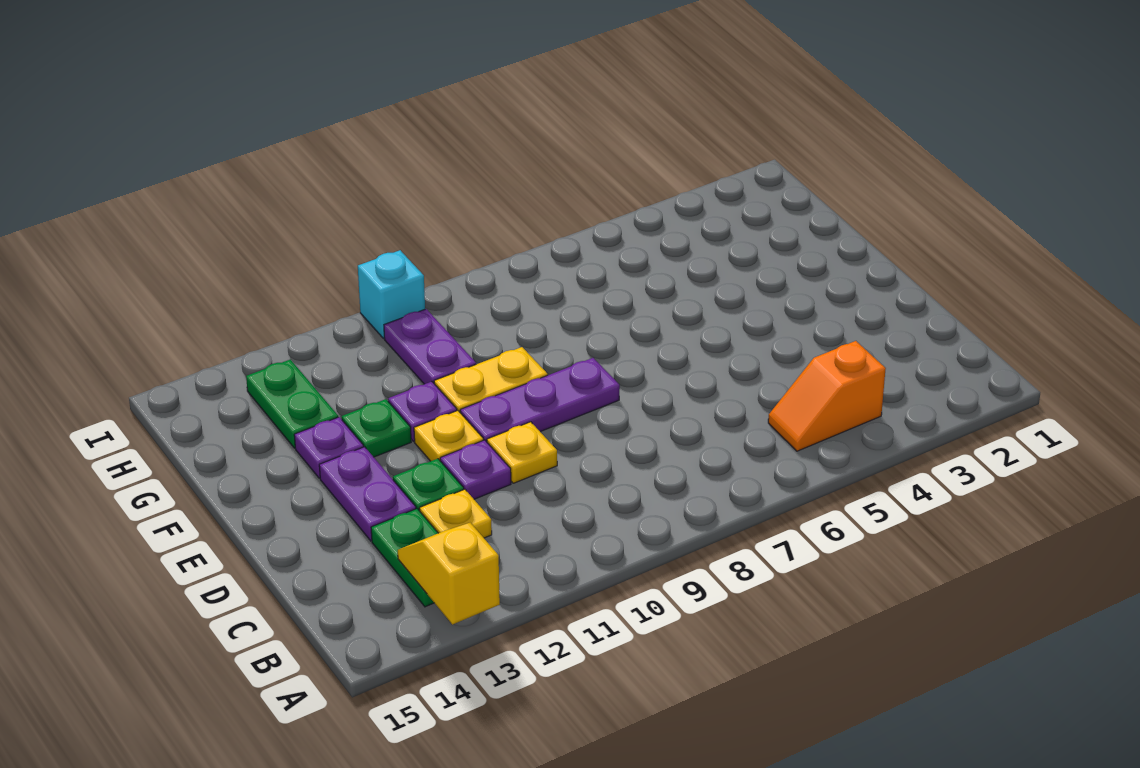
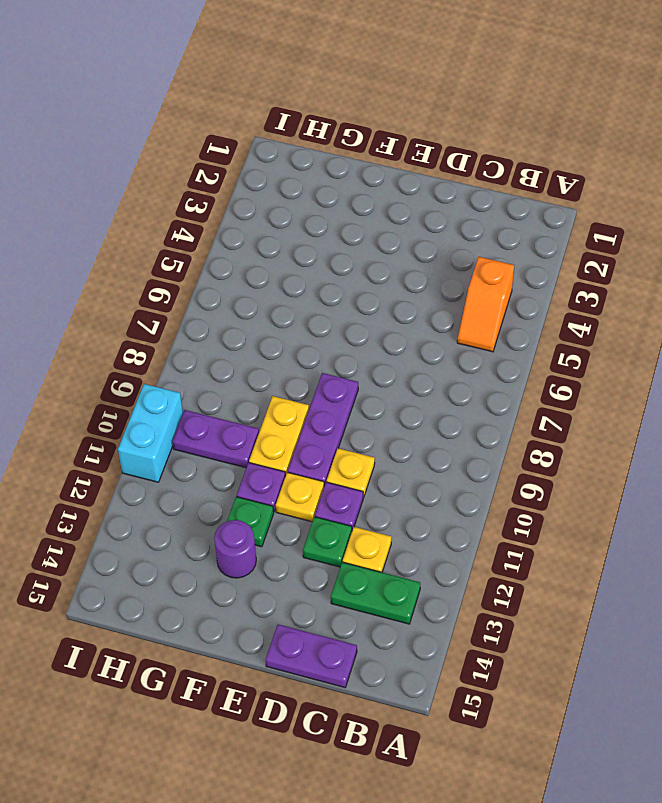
yellow slope A13:B13 level 2 top A -> none
purple plate D13:E13 level 1 -> purple plate C15:D15 level 1
purple plate F13 level 1 -> purple round brick F13 level 1
green plate G13:H13 level 1 -> none
cyan brick I10 level 1 -> cyan brick I10:I11 level 1

